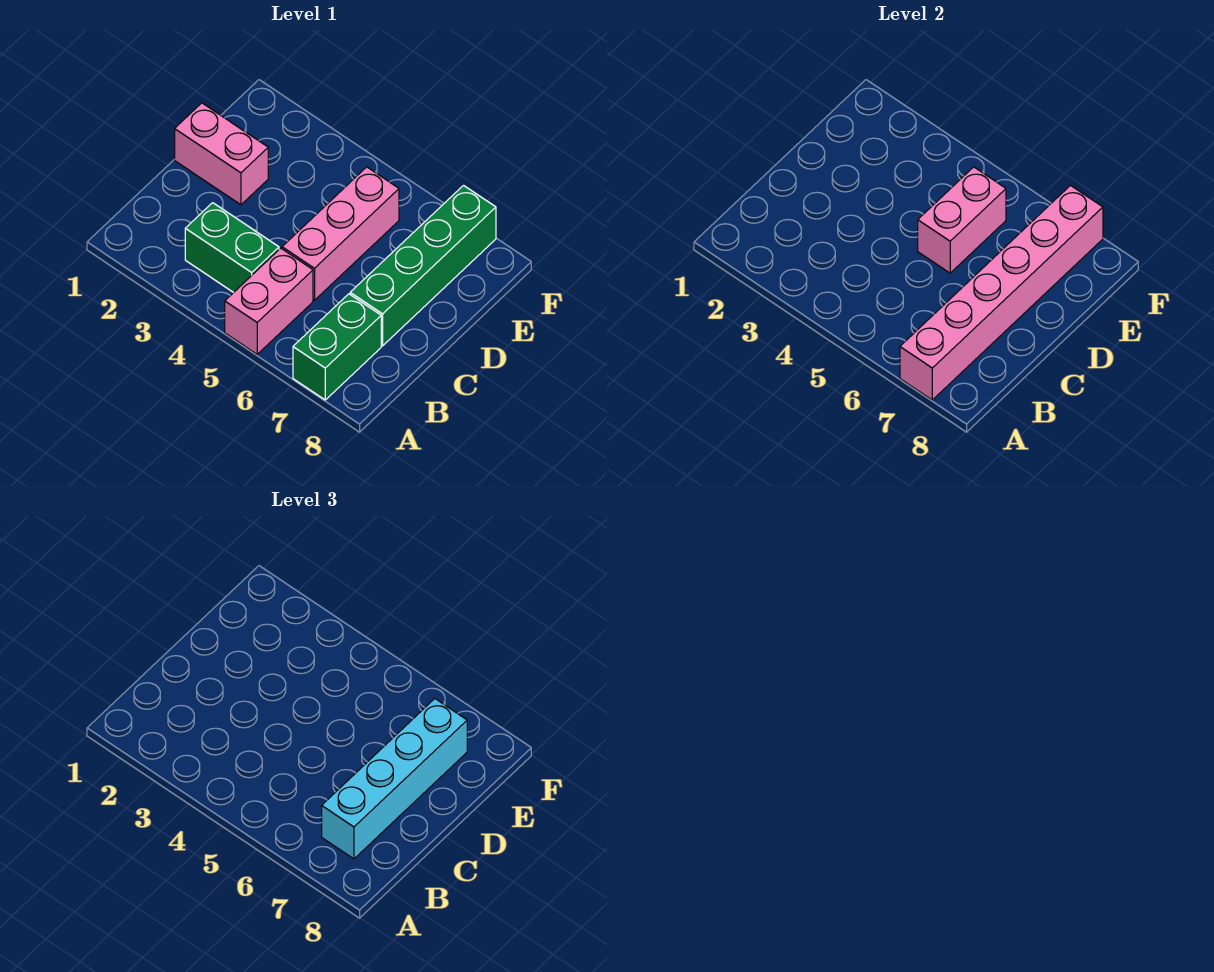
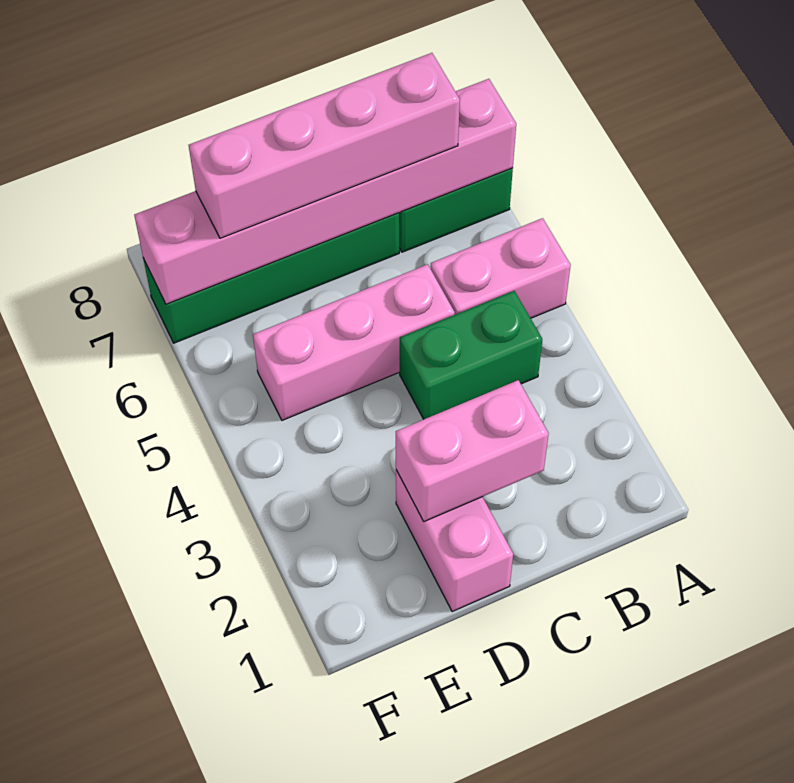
green brick B3:B4 level 1 -> green brick B4:C4 level 1
cyan brick B7:E7 level 3 -> pink brick B7:E7 level 3
pink brick D5:E5 level 2 -> pink brick C2:D2 level 2

